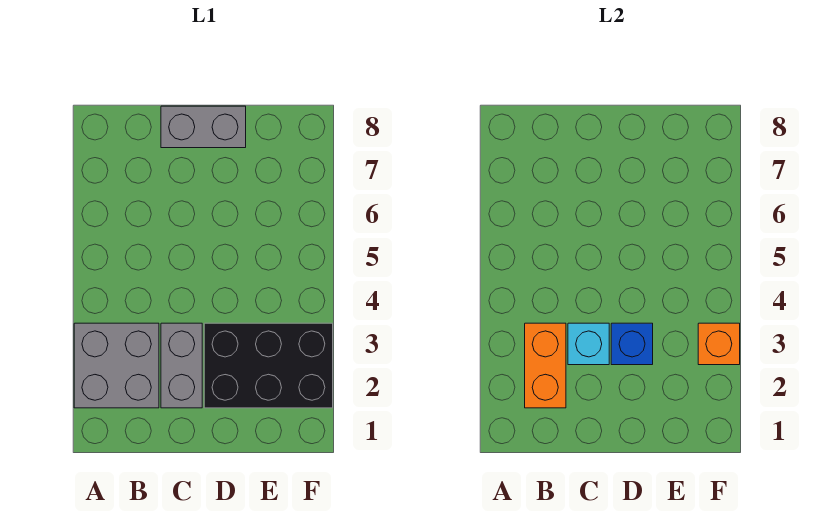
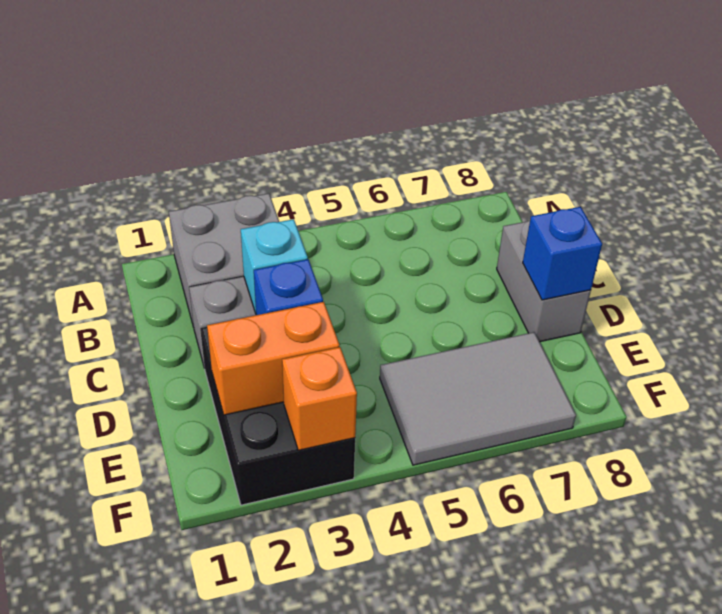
orange brick B2:B3 level 2 -> orange brick E2:E3 level 2
none -> blue brick D8 level 2
none -> grey tile E5:F7 level 1

